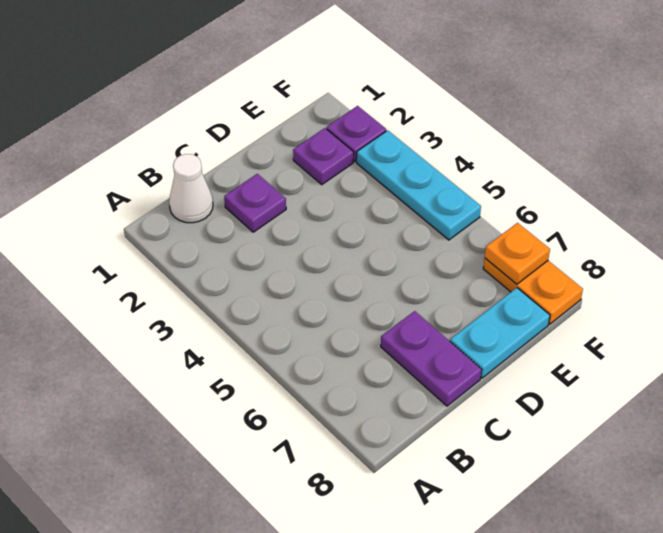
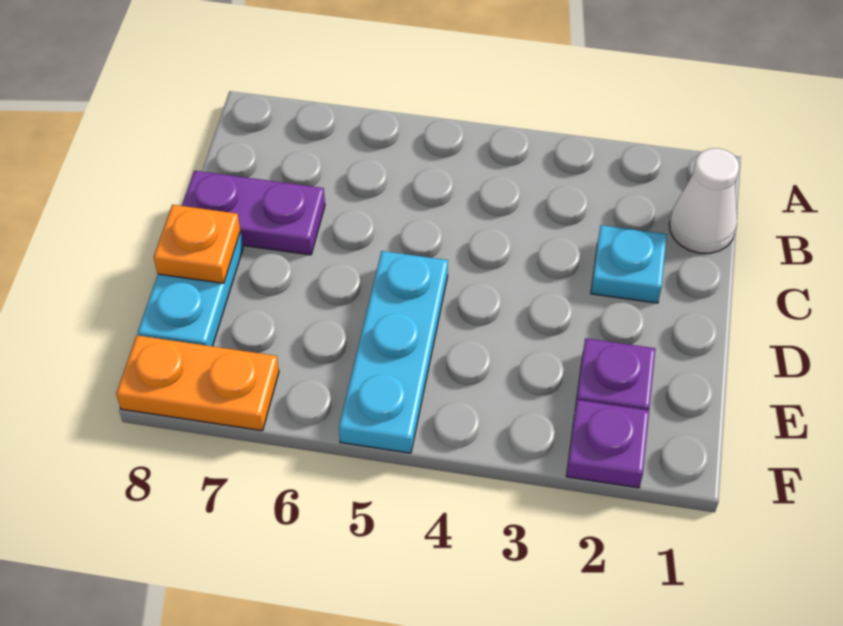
purple plate C2 level 1 -> cyan plate C2 level 1
cyan plate F3:F5 level 1 -> cyan plate D5:F5 level 1
orange plate F7 level 2 -> orange plate D8 level 2

